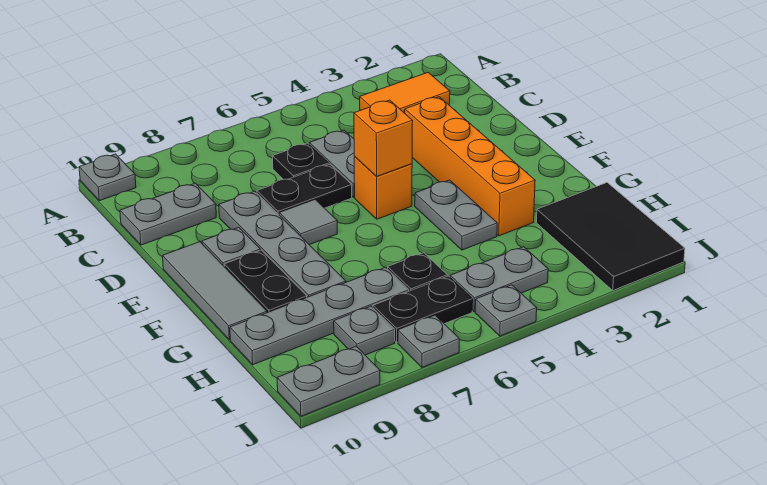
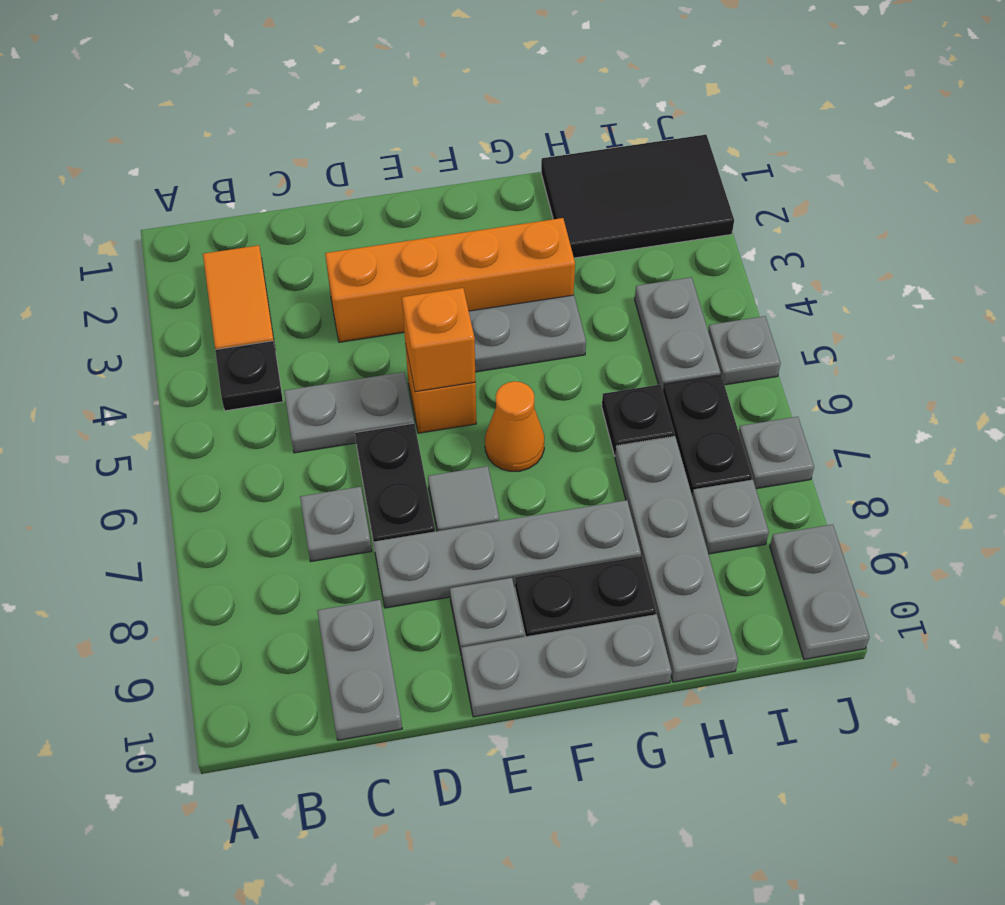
grey plate A10 level 1 -> grey plate C7 level 1
black plate C6 level 1 -> black plate B4 level 1
grey tile E10:G10 level 1 -> grey plate E10:G10 level 1
none -> orange cone F6 level 1

